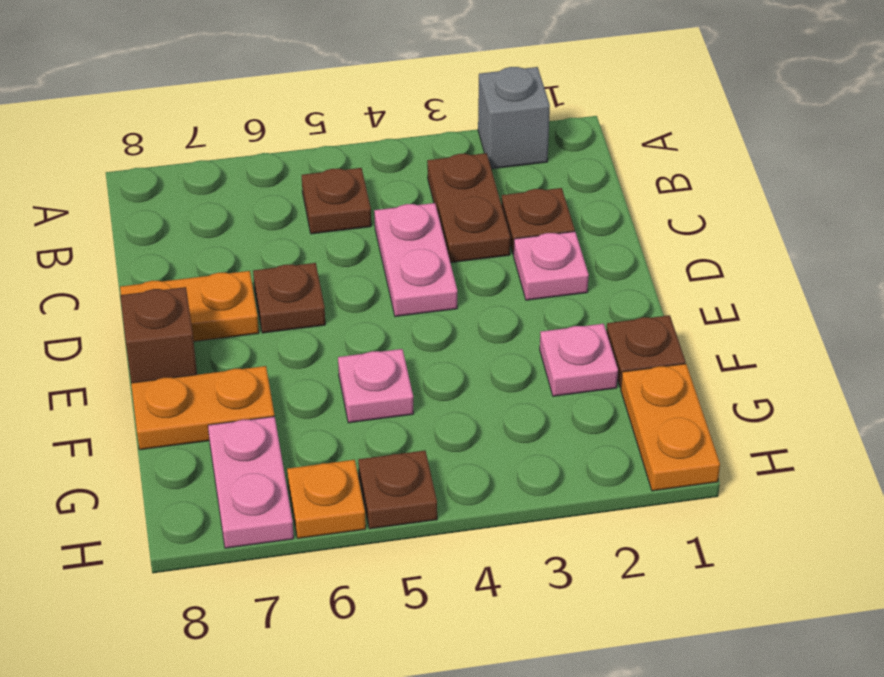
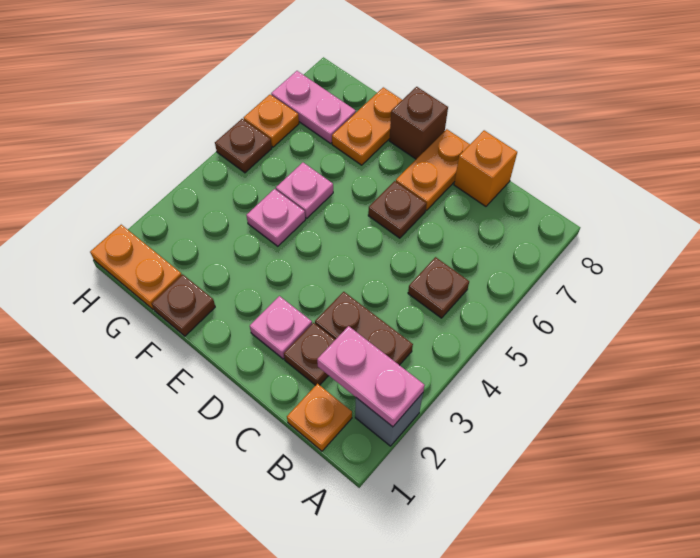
none -> orange plate B1 level 1
pink plate C4:D4 level 1 -> pink plate A2:B2 level 2
none -> orange brick C8 level 1
pink plate F2 level 1 -> pink plate F4 level 1

